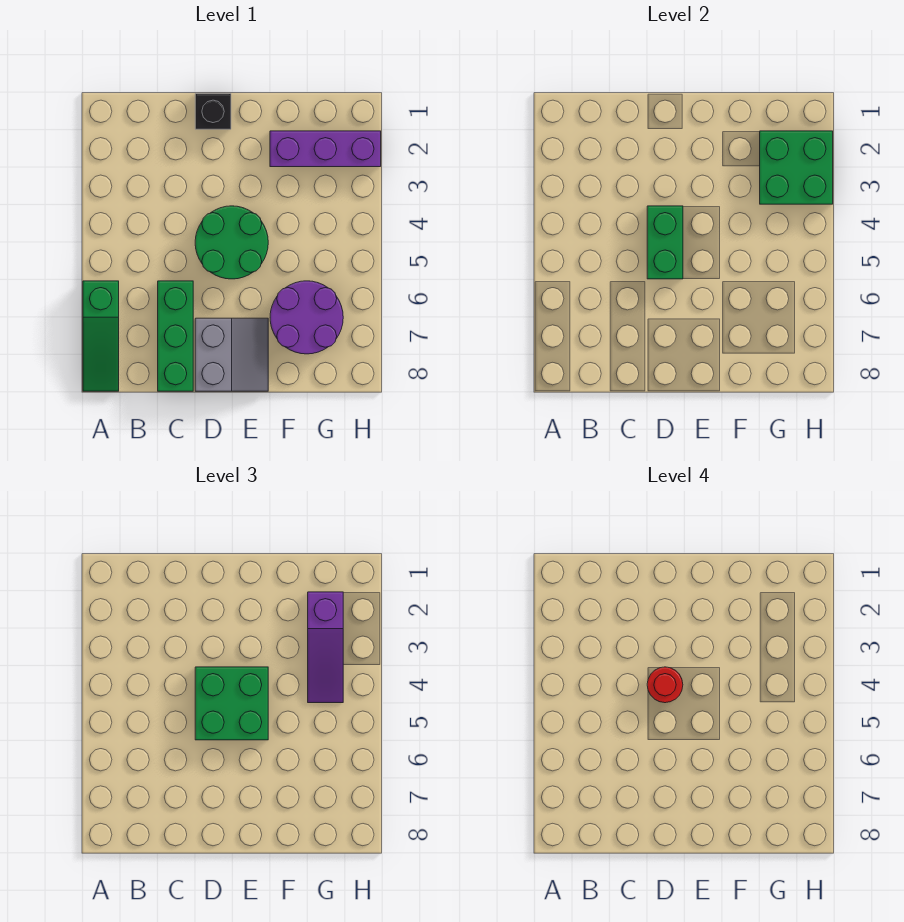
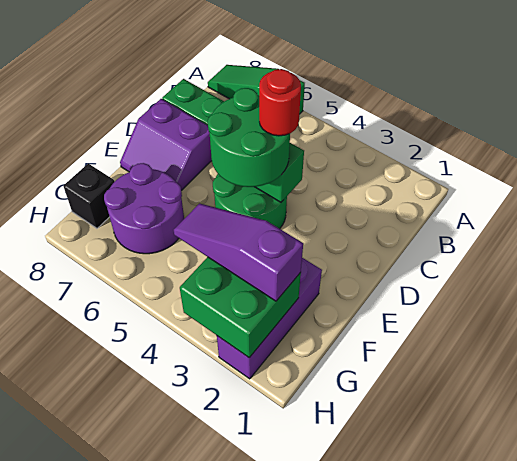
black brick D1 level 1 -> black brick G8 level 1
green brick D4:E5 level 3 -> green round brick D4:E5 level 3
grey slope D7:E8 level 1 top D -> purple slope D7:E8 level 1 top D

